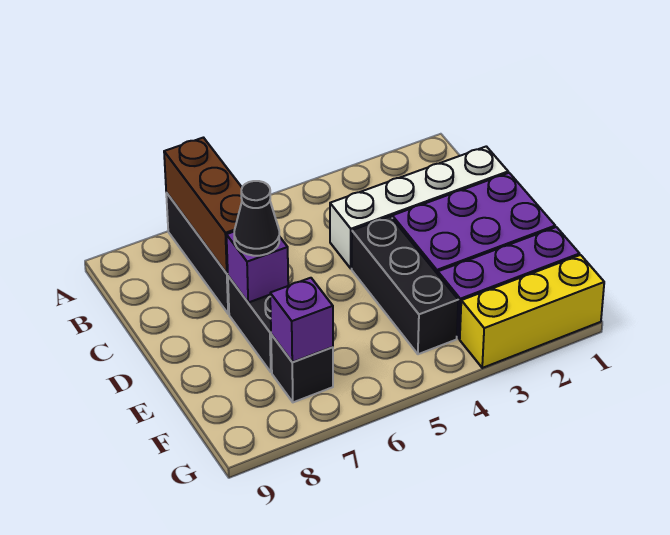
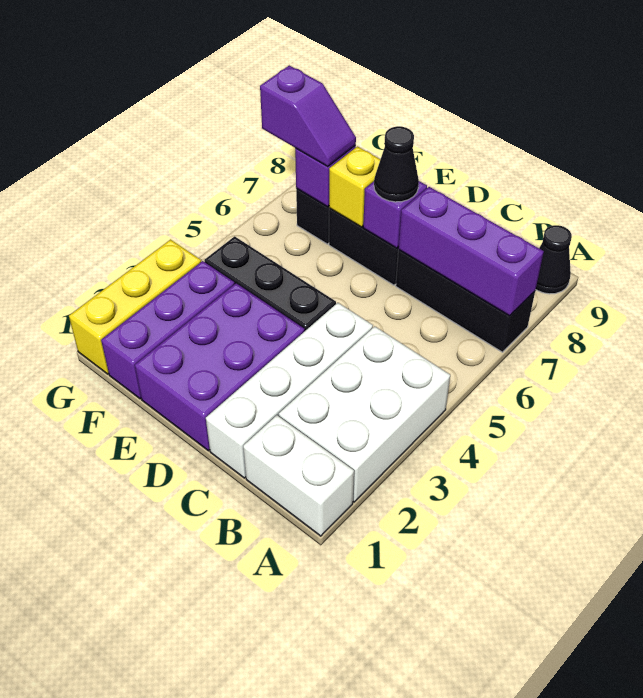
none -> white brick A1:B1 level 1
none -> white brick A2:B4 level 1
brown brick A7:C7 level 2 -> purple brick A7:C7 level 2
none -> black cone A9 level 1
none -> yellow brick E7 level 2
none -> purple slope F7:G7 level 3 top G

